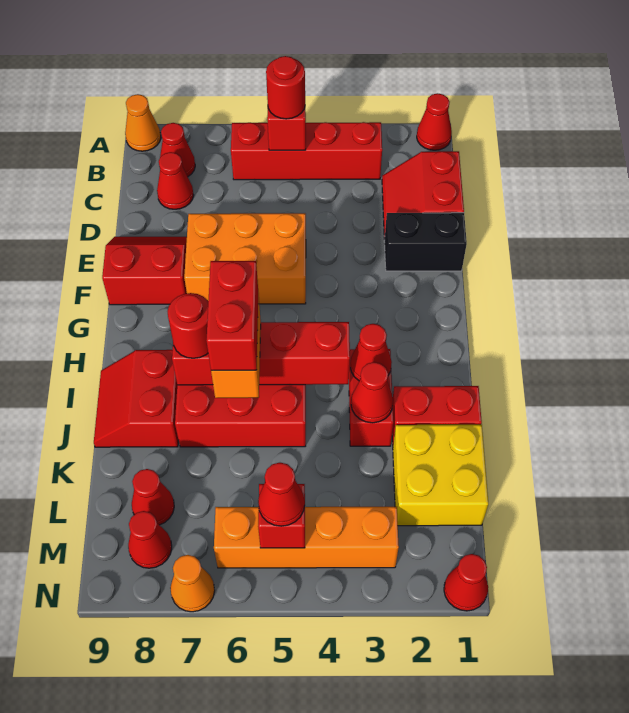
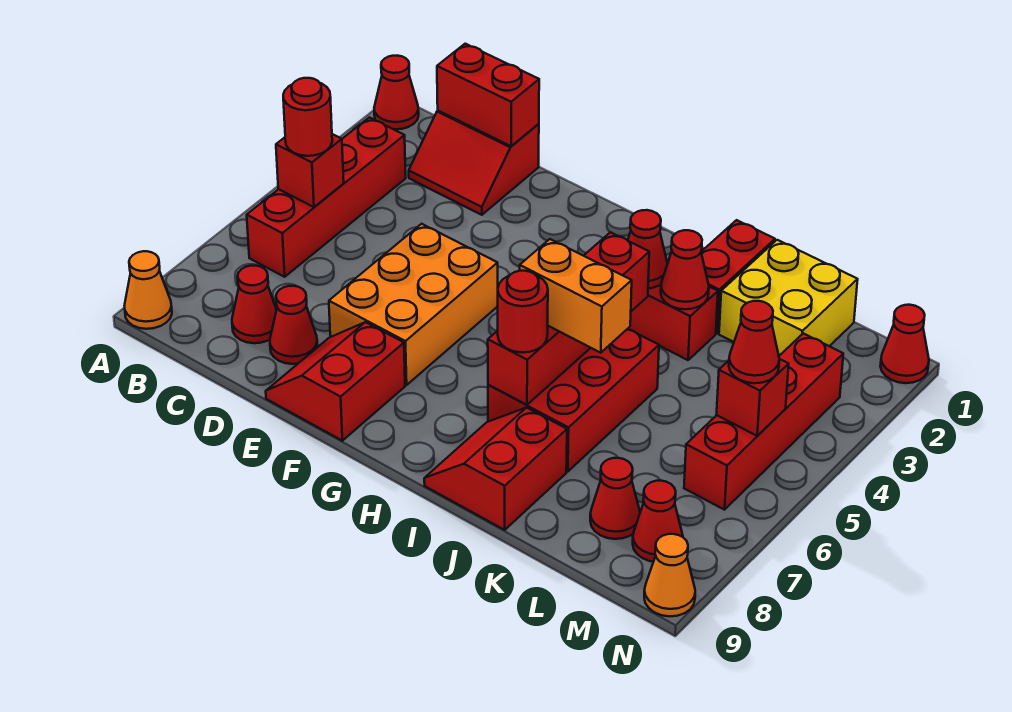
red cone B8 level 1 -> red cone D8 level 1
black brick E1:E2 level 1 -> none
red brick I6:J6 level 4 -> red brick C1:D1 level 2
red slope I8:J9 level 1 top 8 -> red slope I8:J9 level 1 top J
orange brick M3:M6 level 1 -> red brick M3:M6 level 1
orange cone N7 level 1 -> orange cone N9 level 1

